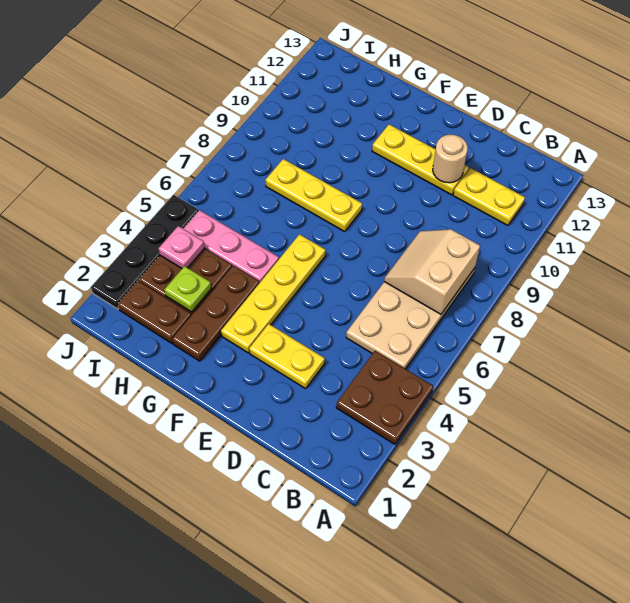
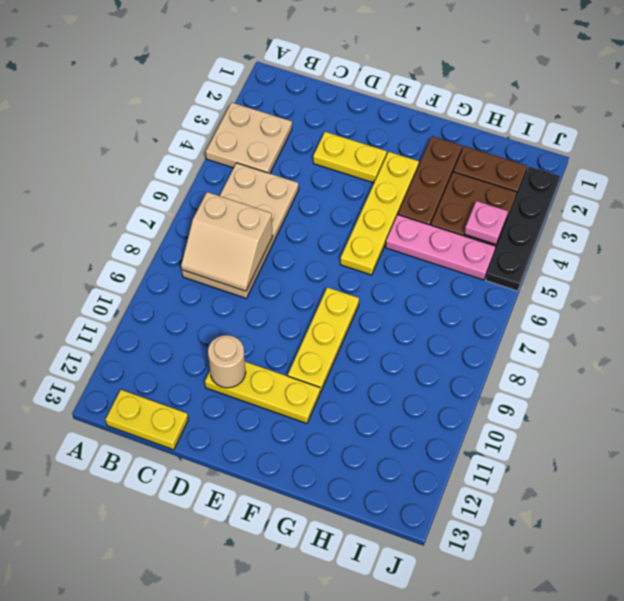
brown plate A3:B4 level 1 -> tan plate A3:B4 level 1
tan slope B7:C8 level 2 top B -> tan slope B7:C8 level 2 top 7
yellow plate B11:C11 level 1 -> yellow plate B13:C13 level 1
yellow plate F8:H8 level 1 -> yellow plate F8:F10 level 1
lime plate H3 level 2 -> none

